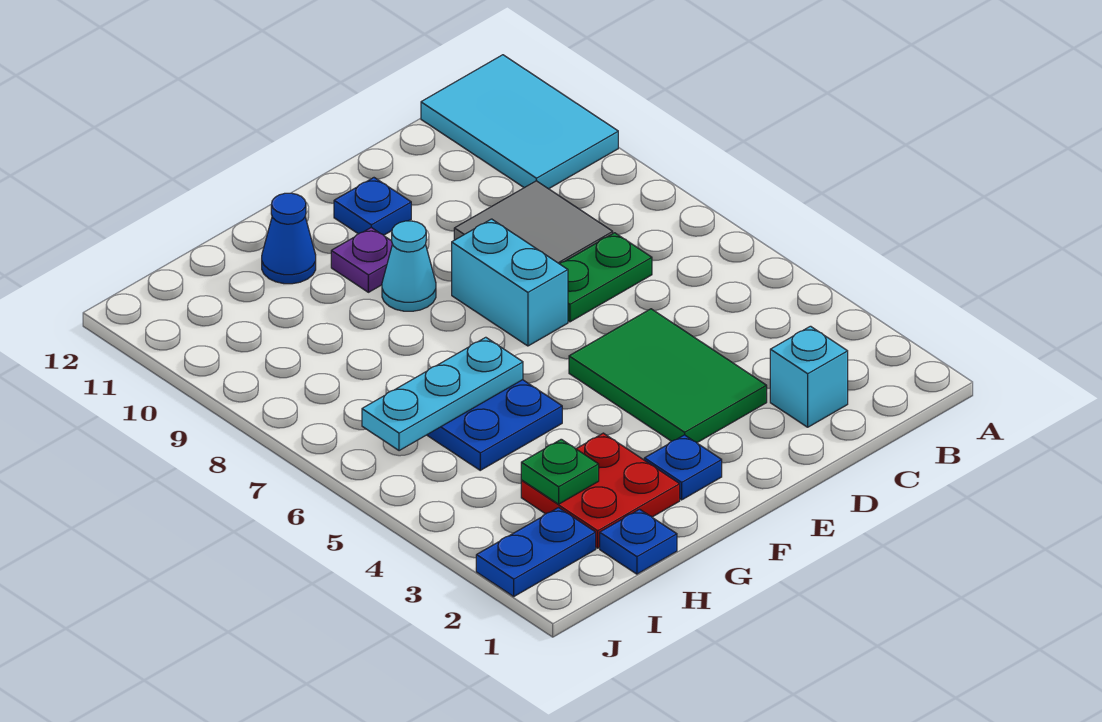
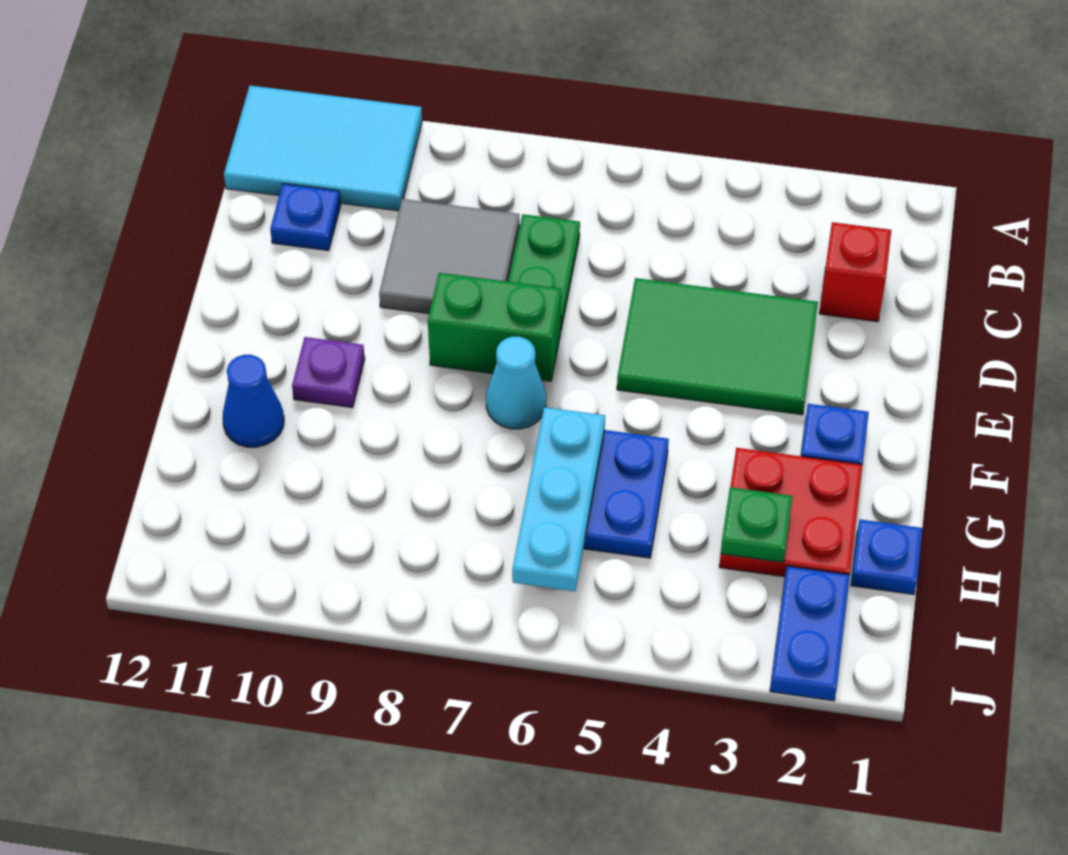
cyan brick C2 level 1 -> red brick C2 level 1
cyan brick E7:E8 level 1 -> green brick E7:E8 level 1
blue plate E11 level 1 -> blue plate C11 level 1
cyan cone F9 level 1 -> cyan cone F7 level 1

